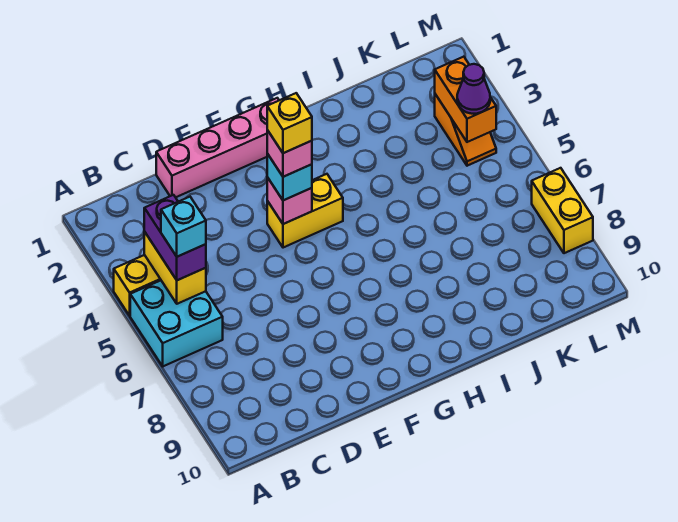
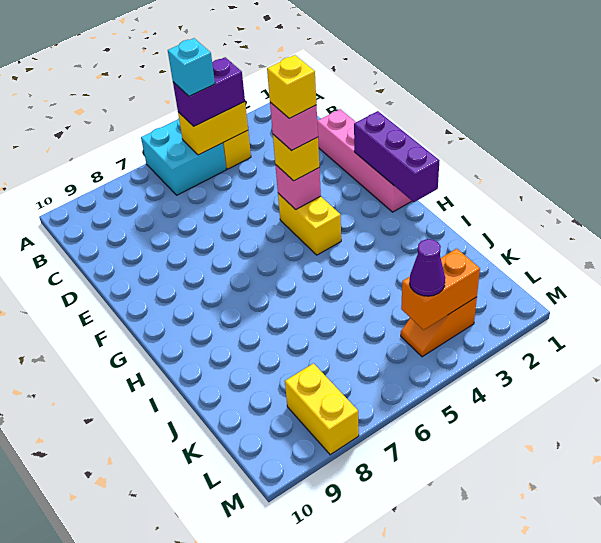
none -> purple brick F1:H1 level 2
cyan brick F4 level 3 -> yellow brick F4 level 3
yellow brick M7:M8 level 1 -> yellow brick L8:M8 level 1

